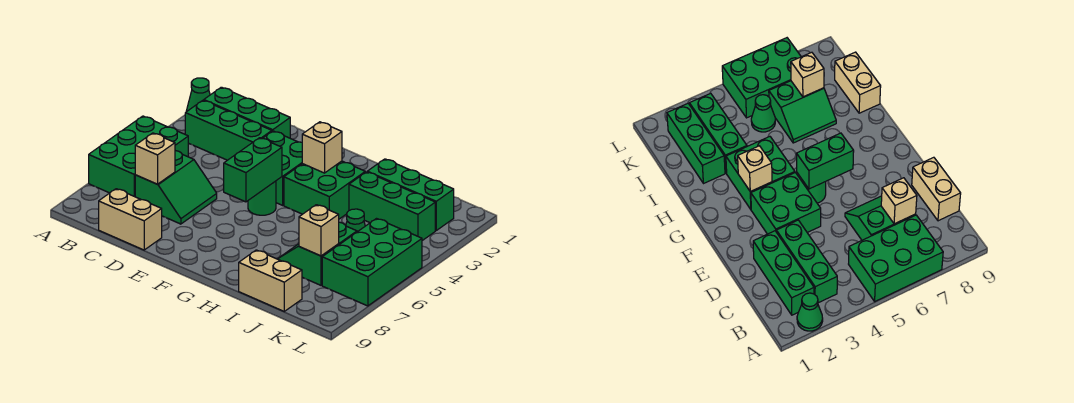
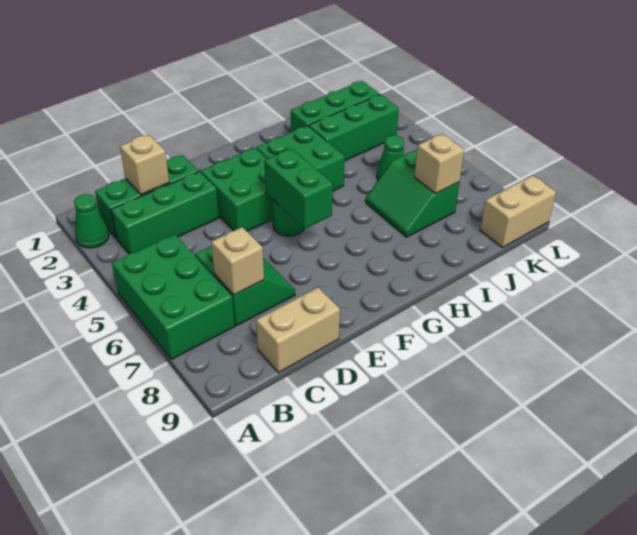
tan brick G3 level 2 -> tan brick C2 level 2
tan brick I9:J9 level 1 -> tan brick K9:L9 level 1
green brick K5:L7 level 1 -> none

